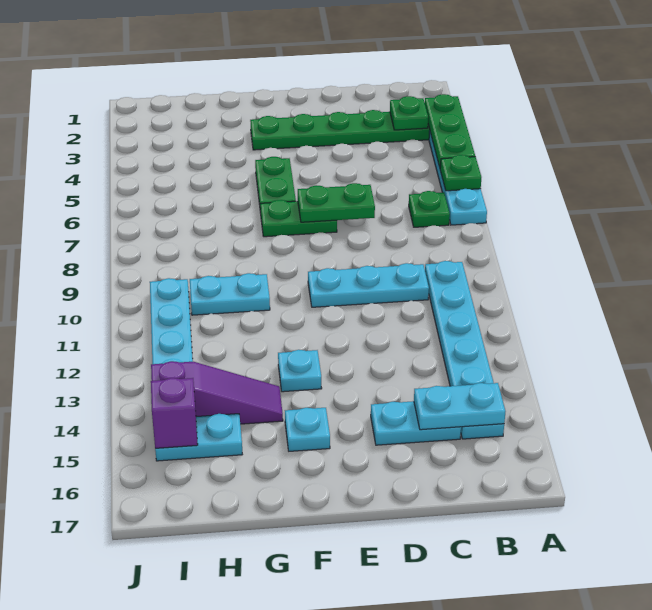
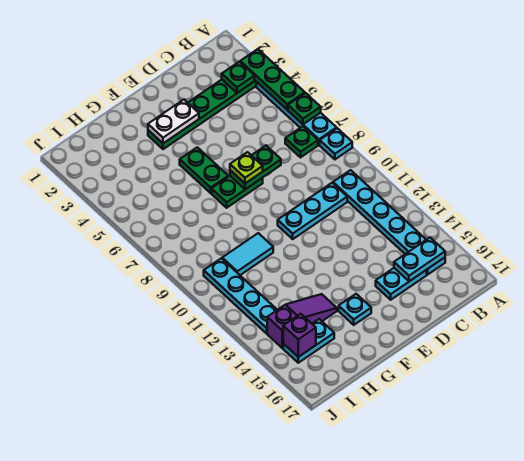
none -> white plate E3:F3 level 2
none -> lime plate E7 level 3
cyan plate F13 level 1 -> cyan plate A8 level 1
cyan plate G10:H10 level 1 -> cyan tile G10:H10 level 1

